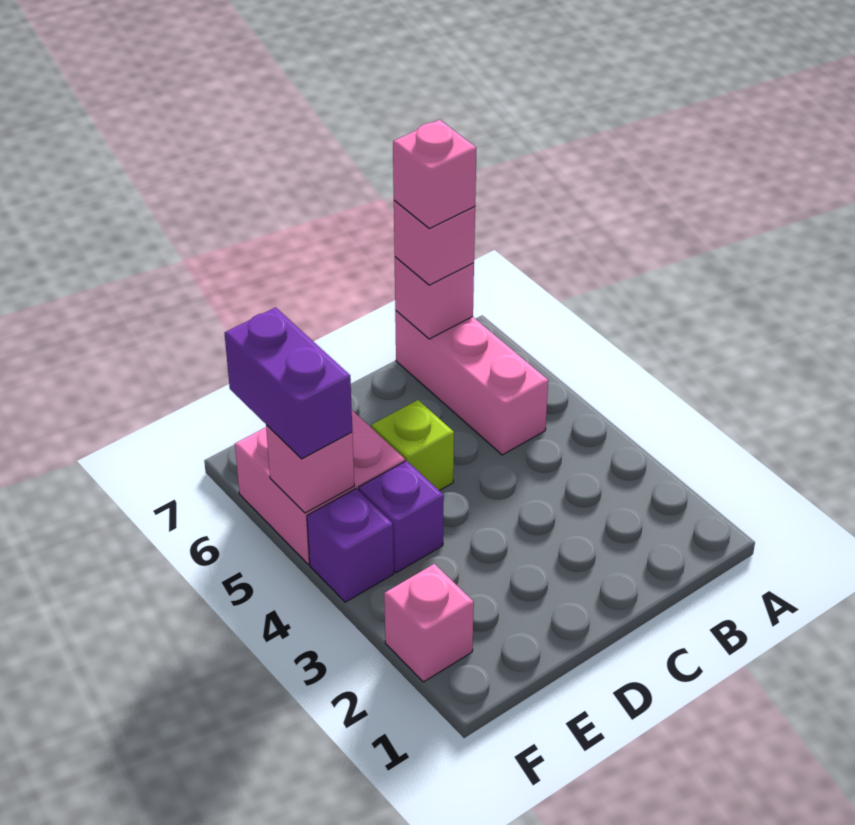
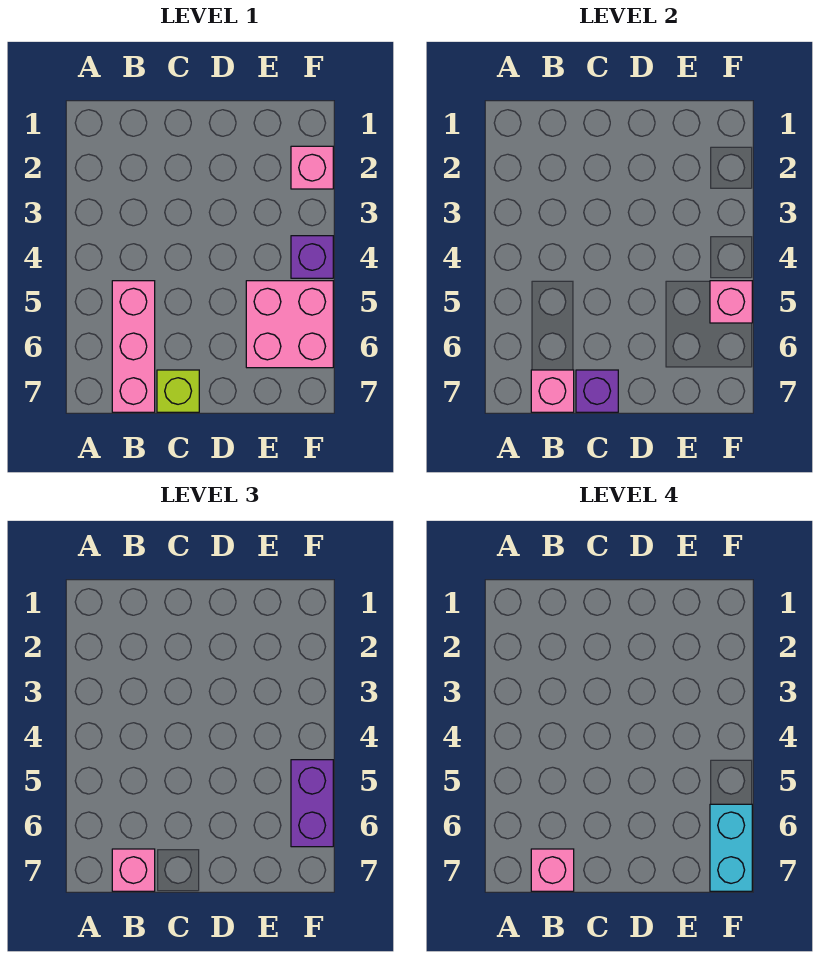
lime brick D5 level 1 -> lime brick C7 level 1
purple brick E4 level 1 -> purple brick C7 level 2
none -> cyan brick F6:F7 level 4

